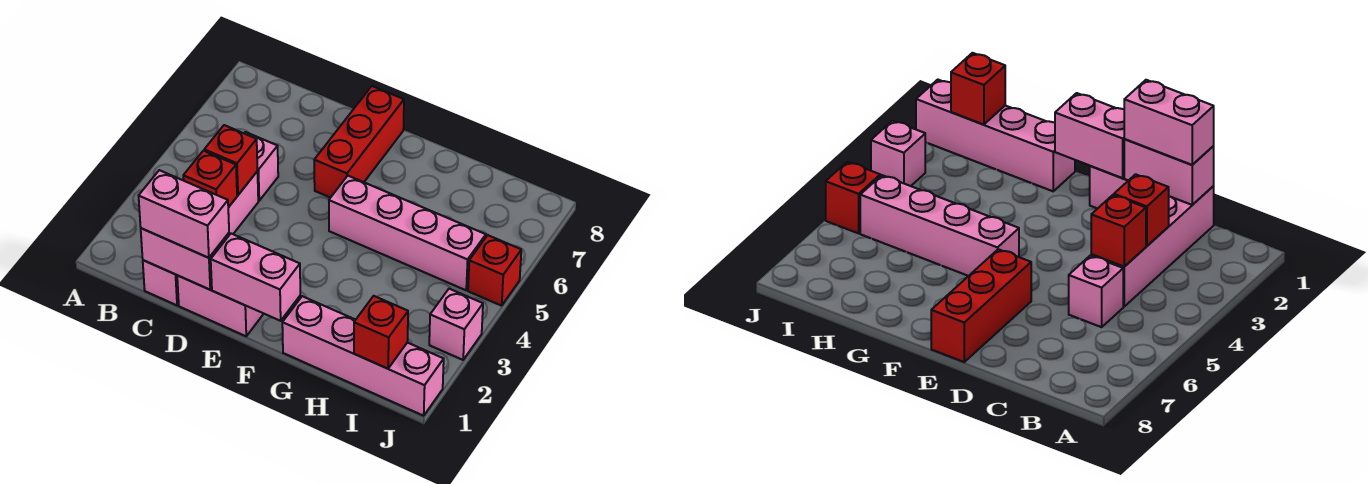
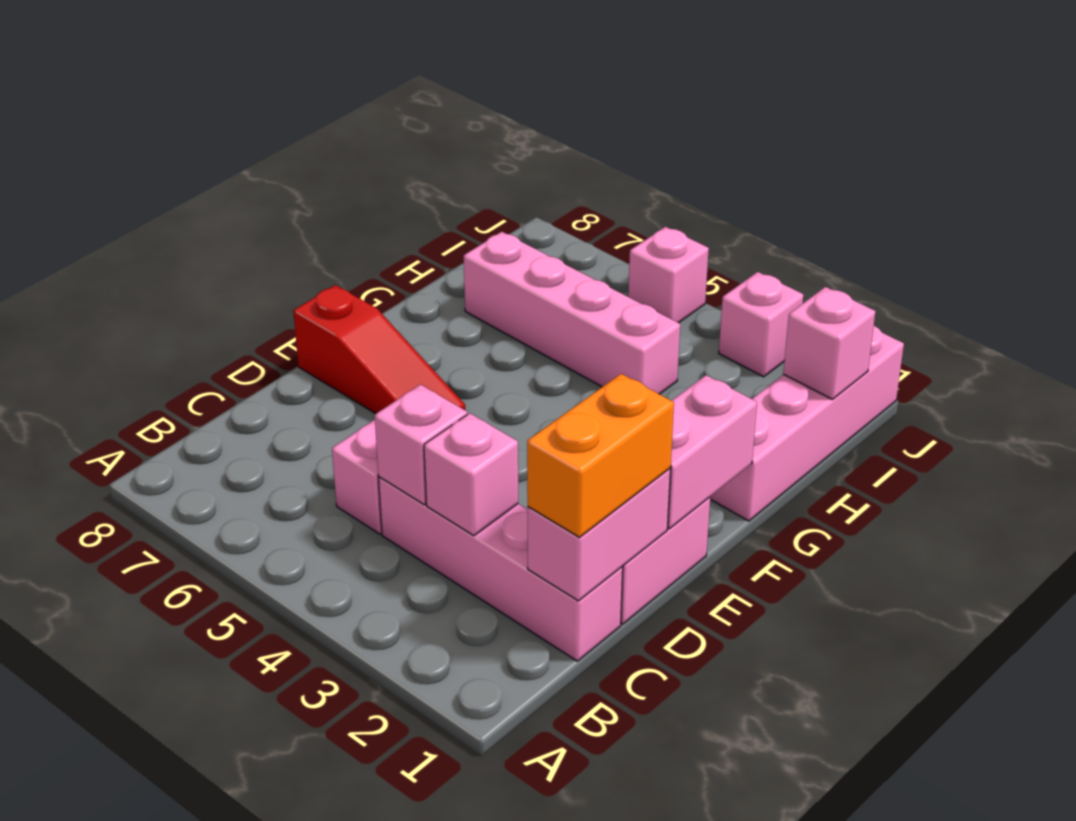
pink brick C1:D1 level 3 -> orange brick C1:D1 level 3
red brick C3 level 2 -> pink brick C3 level 2
red brick C4 level 2 -> pink brick C4 level 2
red brick E6:E8 level 1 -> red slope E6:E8 level 1 top 8
pink brick F5:I5 level 1 -> pink brick H4:H7 level 1
red brick I1 level 2 -> pink brick I1 level 2
red brick J5 level 1 -> pink brick J5 level 1

